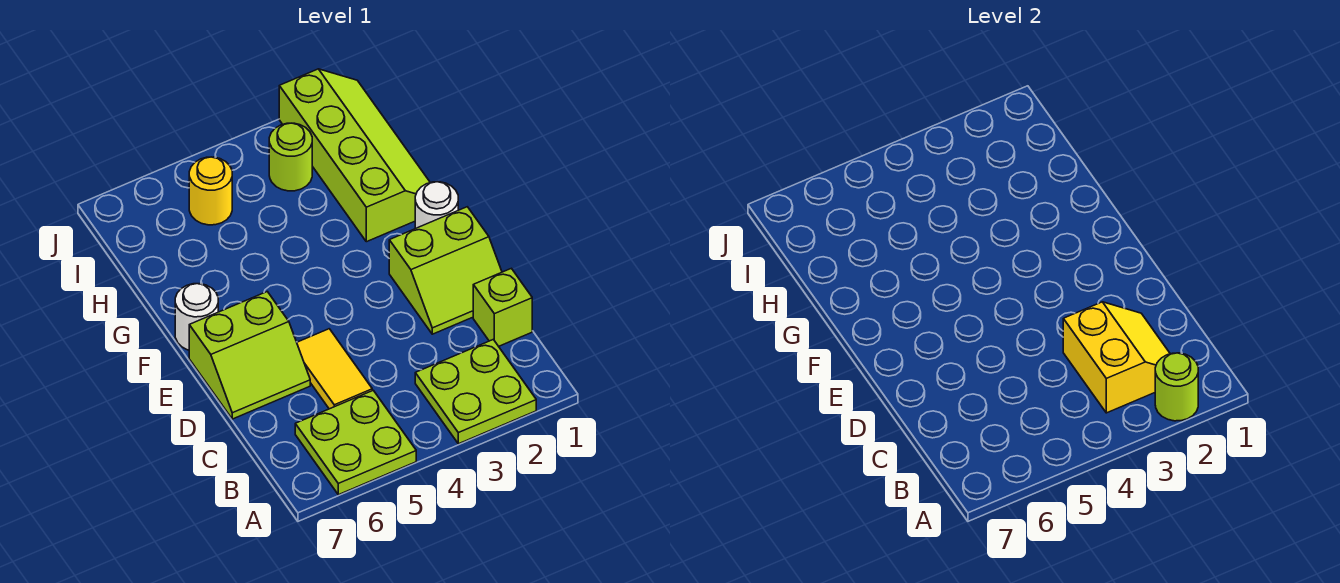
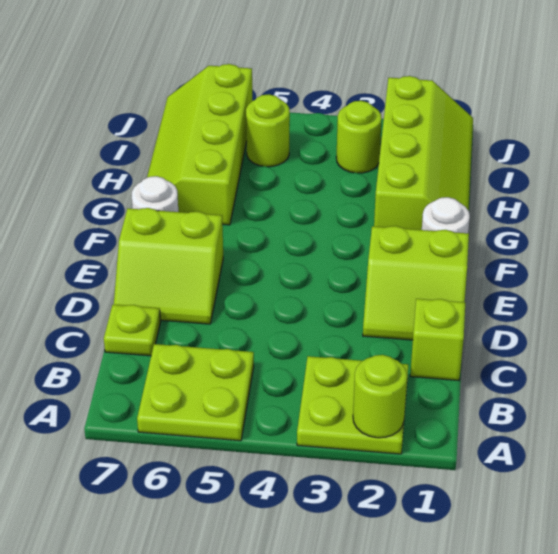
yellow slope B2:C3 level 2 top 3 -> none
yellow tile C5:D5 level 1 -> none
none -> lime plate C7 level 1
none -> lime slope G6:J7 level 1 top 6
yellow round brick I5 level 1 -> lime round brick I5 level 1

